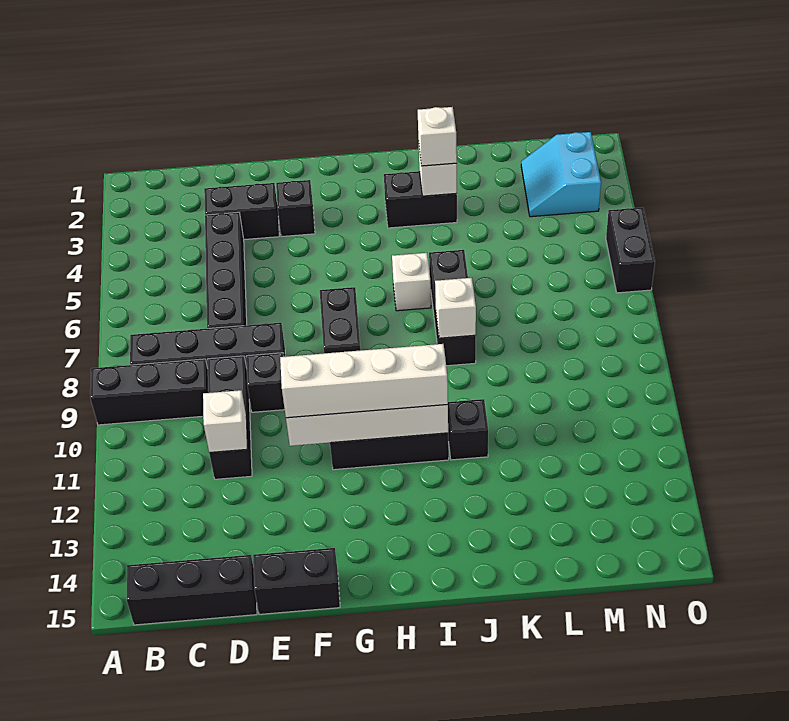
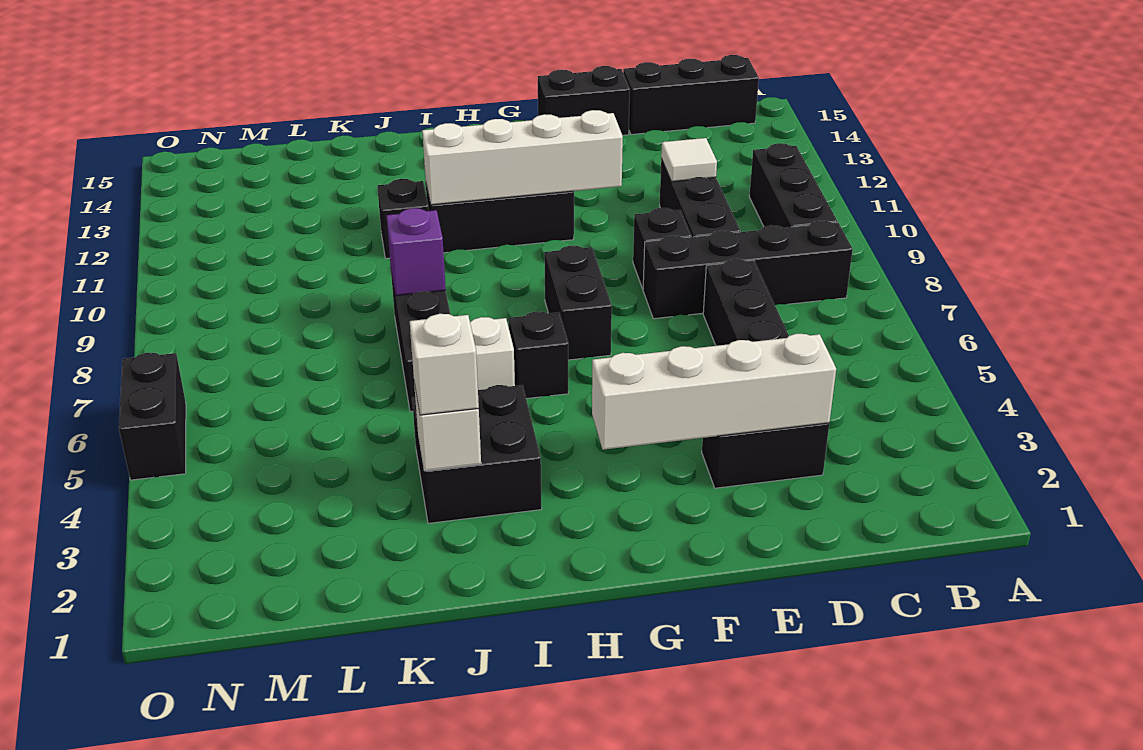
black brick A9:C9 level 1 -> black brick B9:B11 level 1
white brick D11 level 2 -> white tile D11 level 2
black brick F3 level 1 -> black brick H6 level 1
white brick F11:I11 level 3 -> white brick D3:G3 level 2
black brick I3:J3 level 1 -> black brick I3:J4 level 1
white brick J8 level 2 -> purple brick J8 level 2
cyan slope M2:N3 level 1 top N -> none

